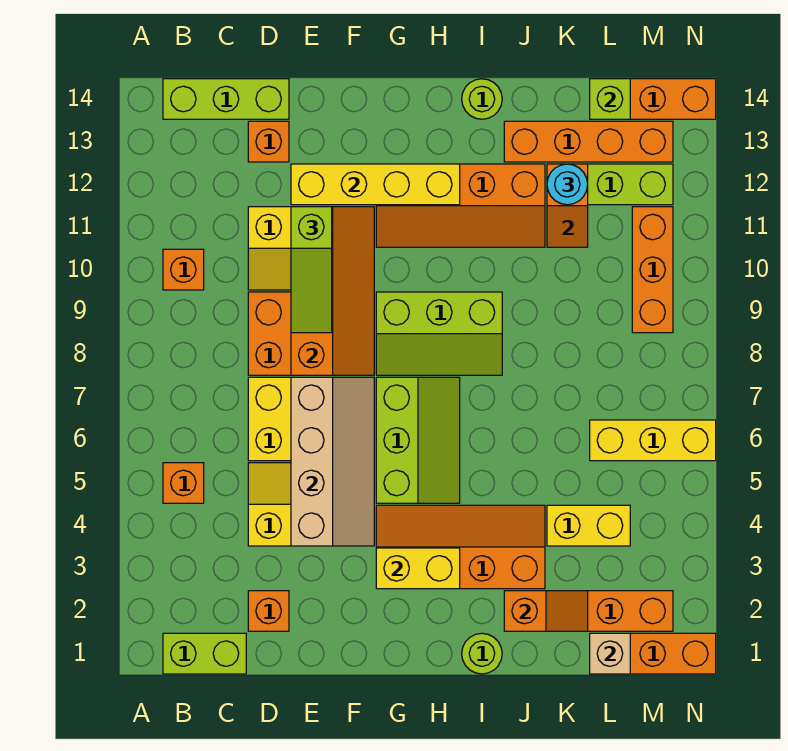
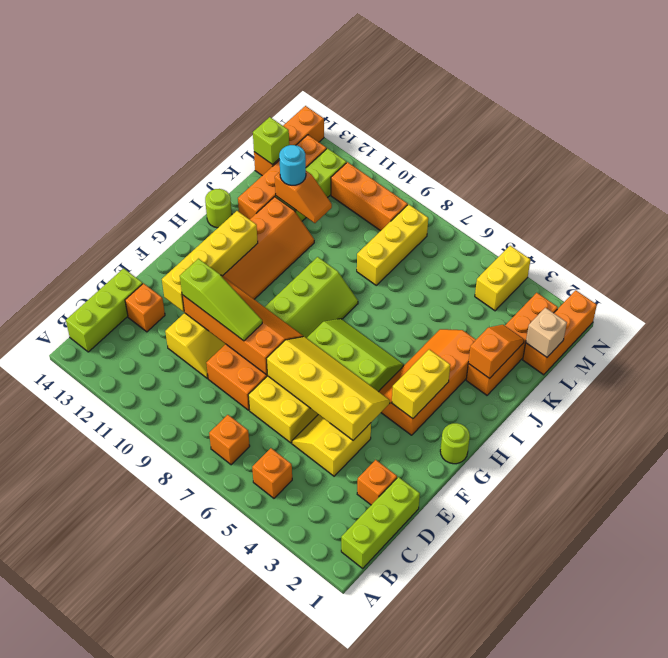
lime brick B1:C1 level 1 -> lime brick B1:D1 level 1
orange brick B10 level 1 -> orange brick B7 level 1
tan slope E4:F7 level 2 top E -> yellow slope E4:F7 level 2 top E
lime round brick I1 level 1 -> lime round brick G1 level 1
yellow brick K4:L4 level 1 -> yellow brick M4:N4 level 1
yellow brick L6:N6 level 1 -> yellow brick K8:M8 level 1

